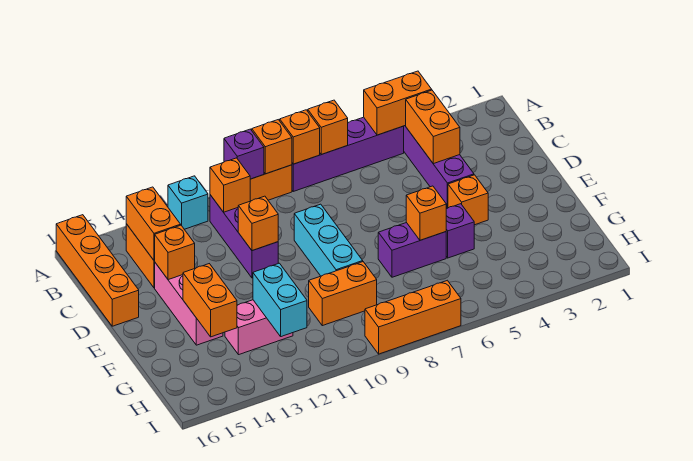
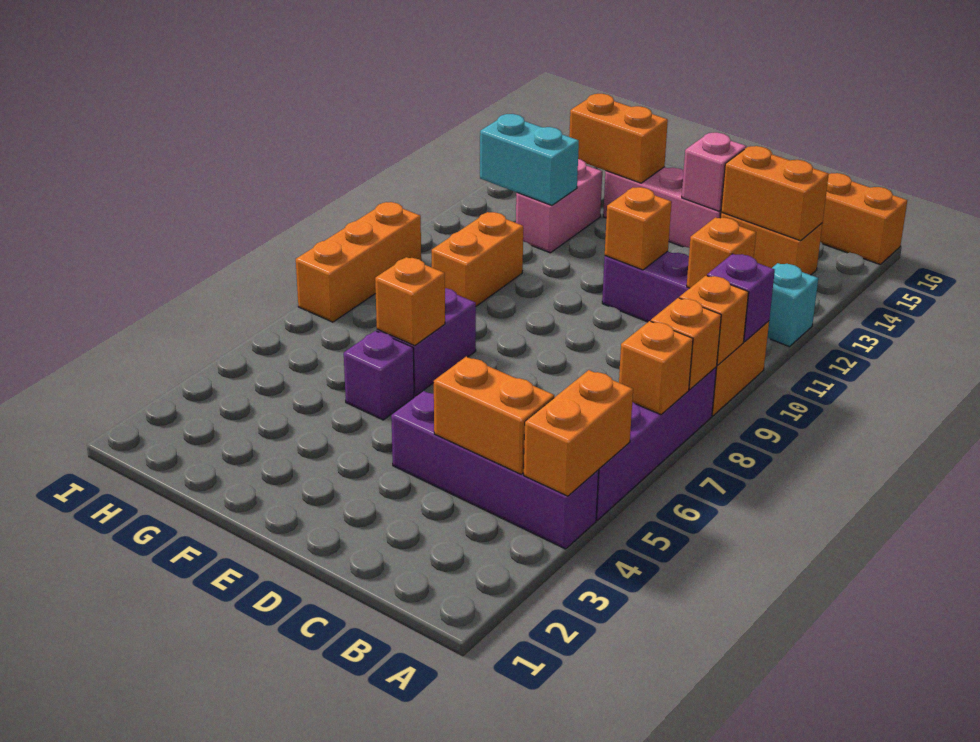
cyan brick D9:F9 level 1 -> none
orange brick D14 level 2 -> pink brick D14 level 2
orange brick E4 level 1 -> none

